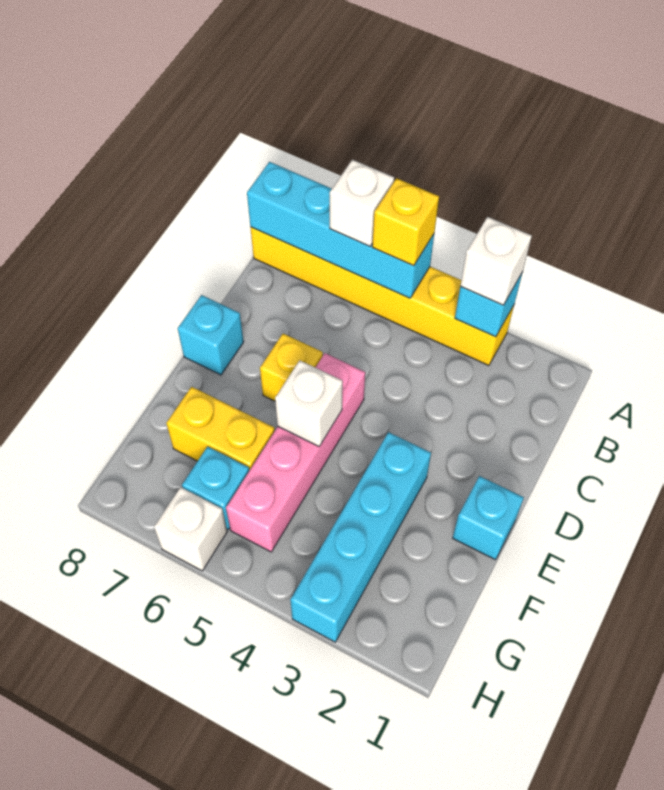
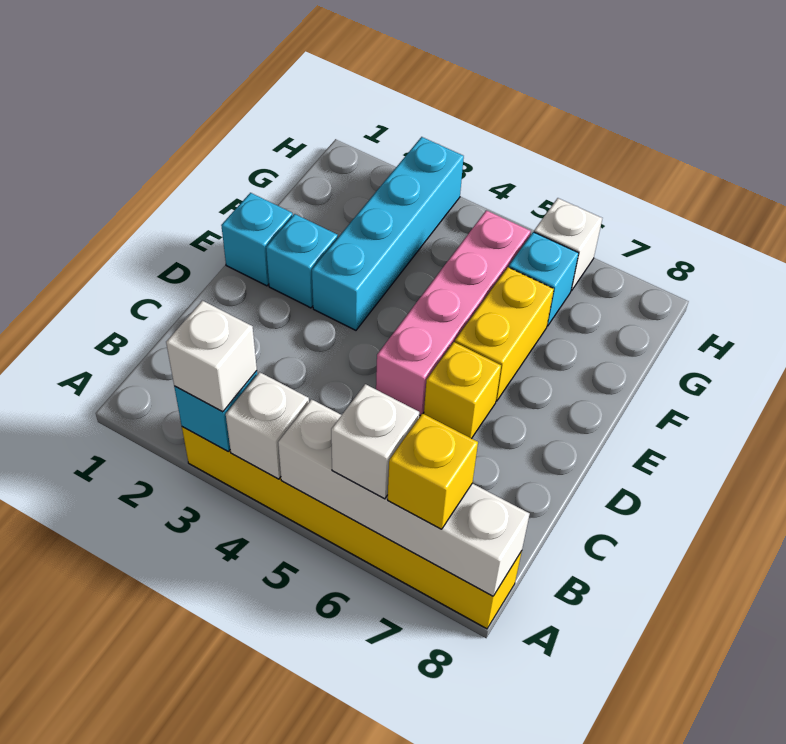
cyan brick A5:A8 level 2 -> white brick A5:A8 level 2
yellow brick A5 level 3 -> yellow brick A7 level 3
cyan brick D8 level 1 -> cyan brick E2 level 1
white brick E5 level 2 -> white brick A4 level 2
yellow brick F6:F7 level 1 -> yellow brick E6:F6 level 1

